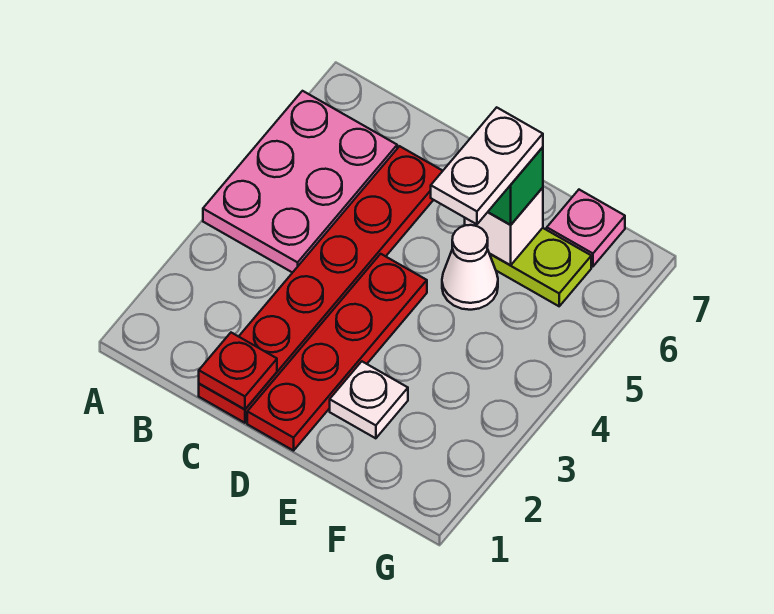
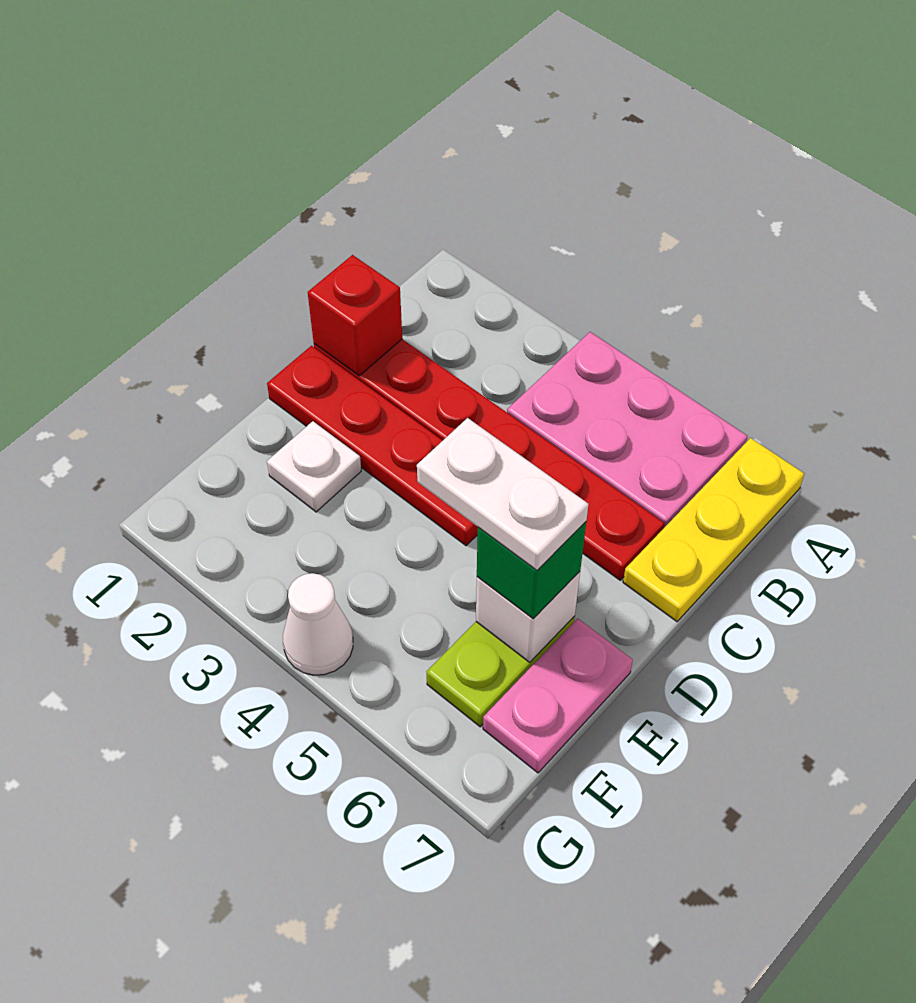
none -> yellow plate A7:C7 level 1
red plate C1 level 2 -> red brick C1 level 2
white cone E5 level 1 -> white cone G4 level 1
pink plate F7 level 1 -> pink plate E7:F7 level 1

